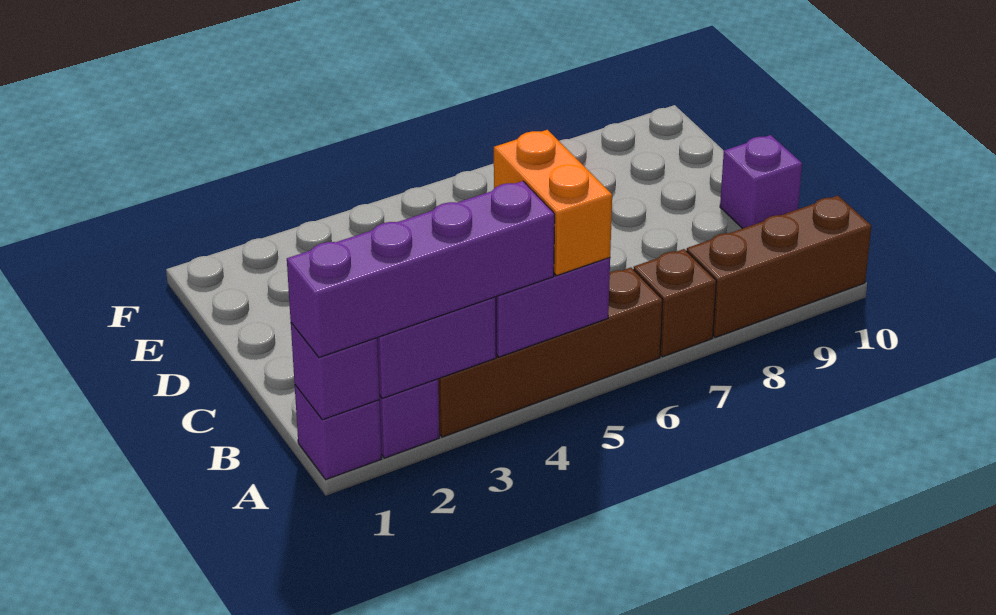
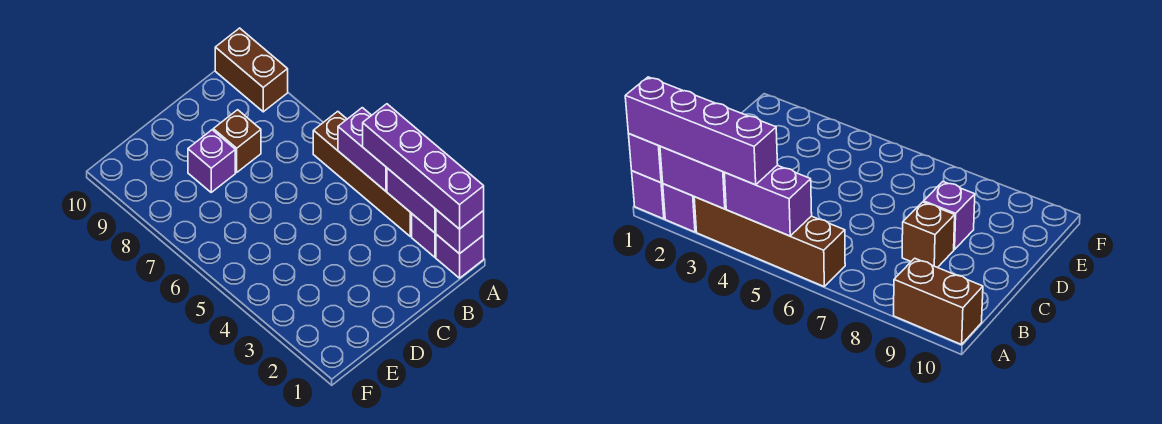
orange brick A5:B5 level 3 -> none
brown brick A7 level 1 -> brown brick C8 level 1
brown brick A8:A10 level 1 -> brown brick A9:A10 level 1
purple brick C10 level 1 -> purple brick D8 level 1

